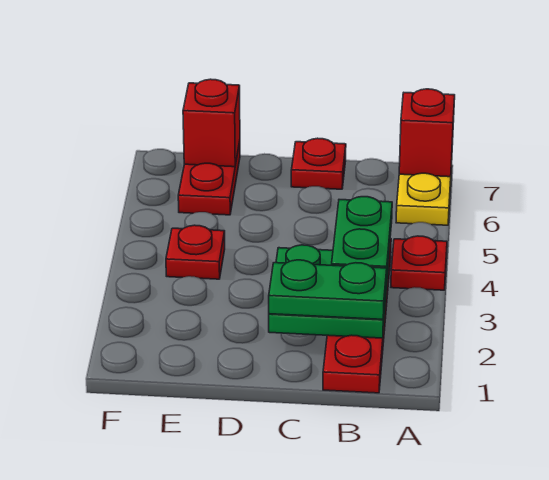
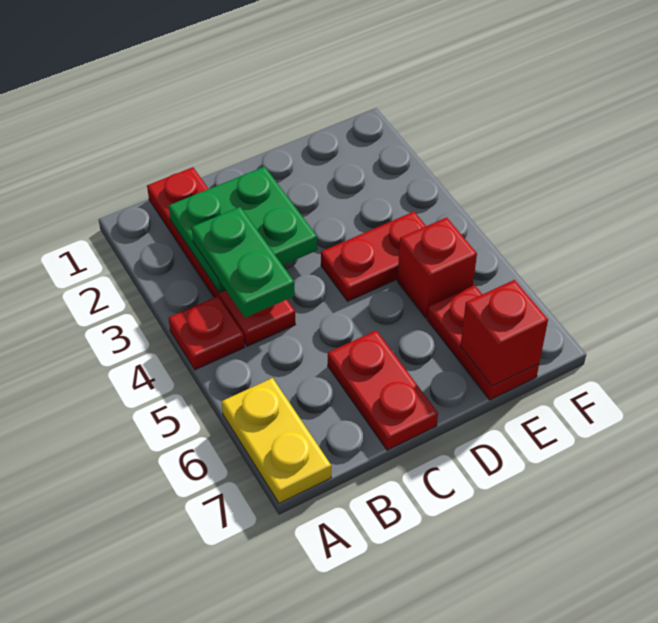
red brick A7 level 2 -> red brick E5 level 1
green plate B2:C2 level 3 -> none
red plate C7 level 1 -> red plate C6:C7 level 1
red plate E4 level 1 -> red plate D4:E4 level 1

